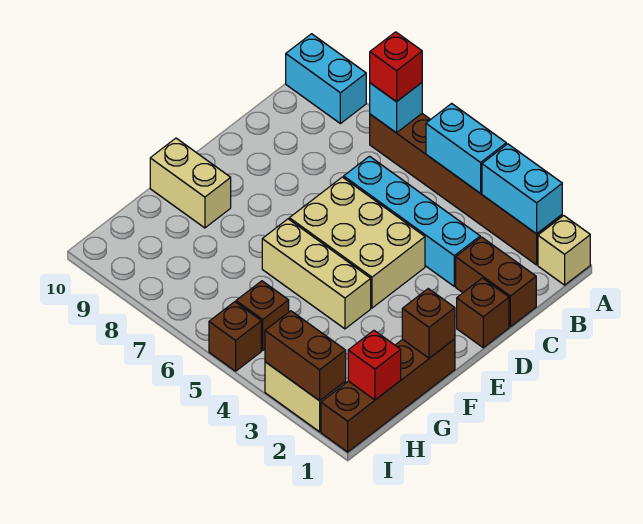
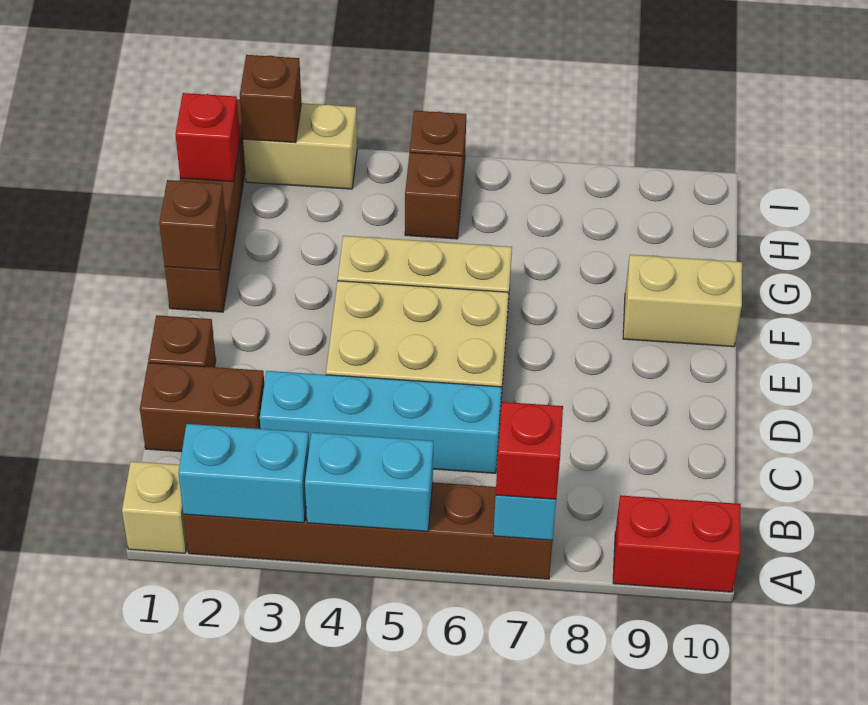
cyan brick A9:A10 level 1 -> red brick A9:A10 level 1
brown brick I2:I3 level 2 -> brown brick I2 level 2

